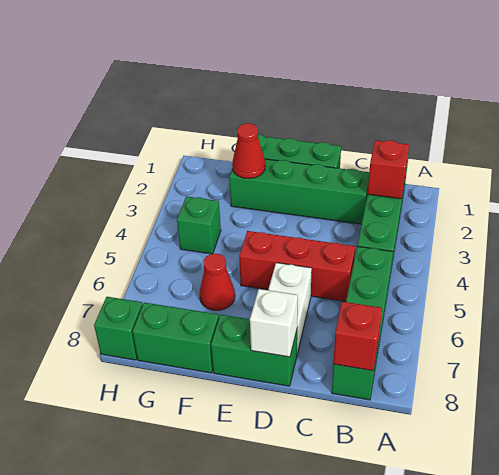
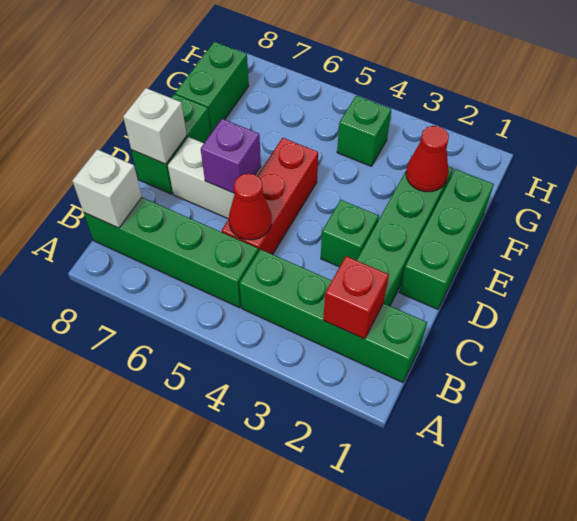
red brick B8 level 2 -> white brick B8 level 2
none -> purple brick D6 level 2
red cone F6 level 1 -> red cone C5 level 2
green brick H8 level 1 -> green brick D3 level 1

